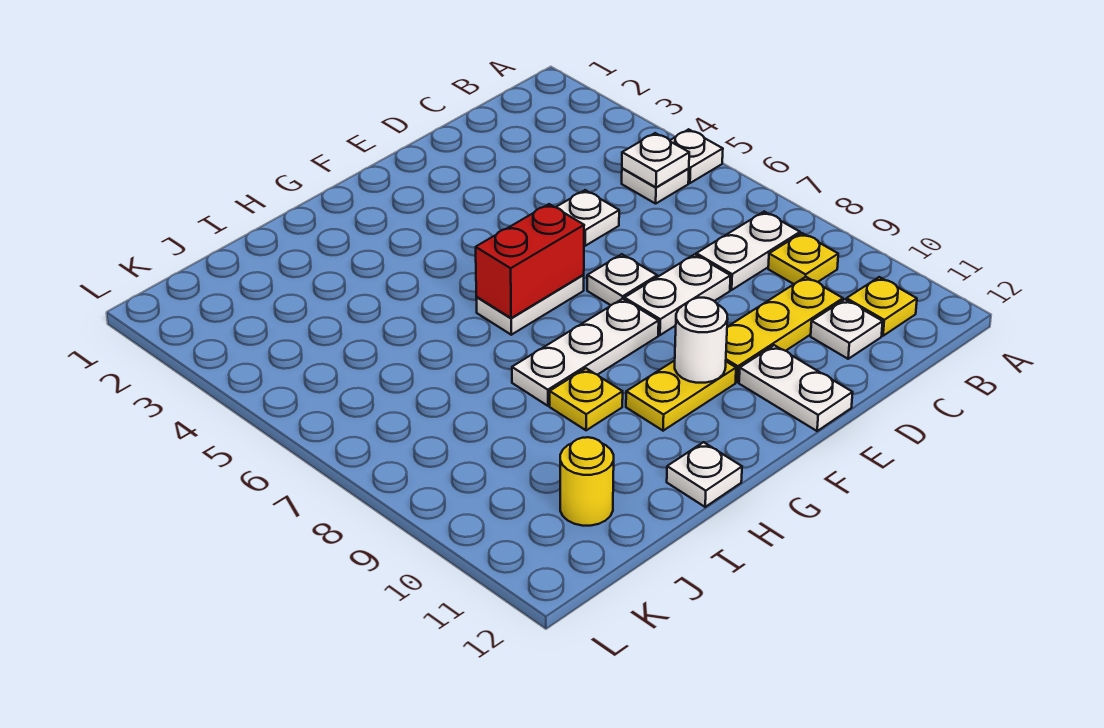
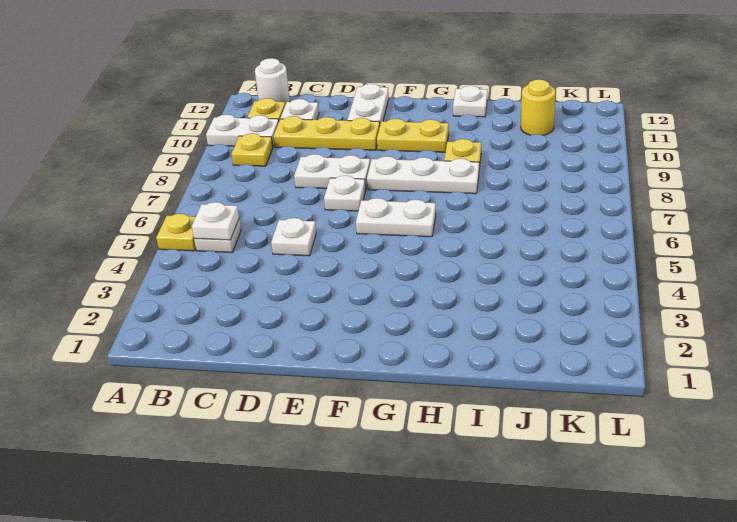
white plate A5 level 1 -> yellow plate A5 level 1
white plate B8:C8 level 1 -> white plate A10:B10 level 1
red brick F6:G6 level 2 -> none
white round brick F10 level 2 -> white round brick B12 level 1

